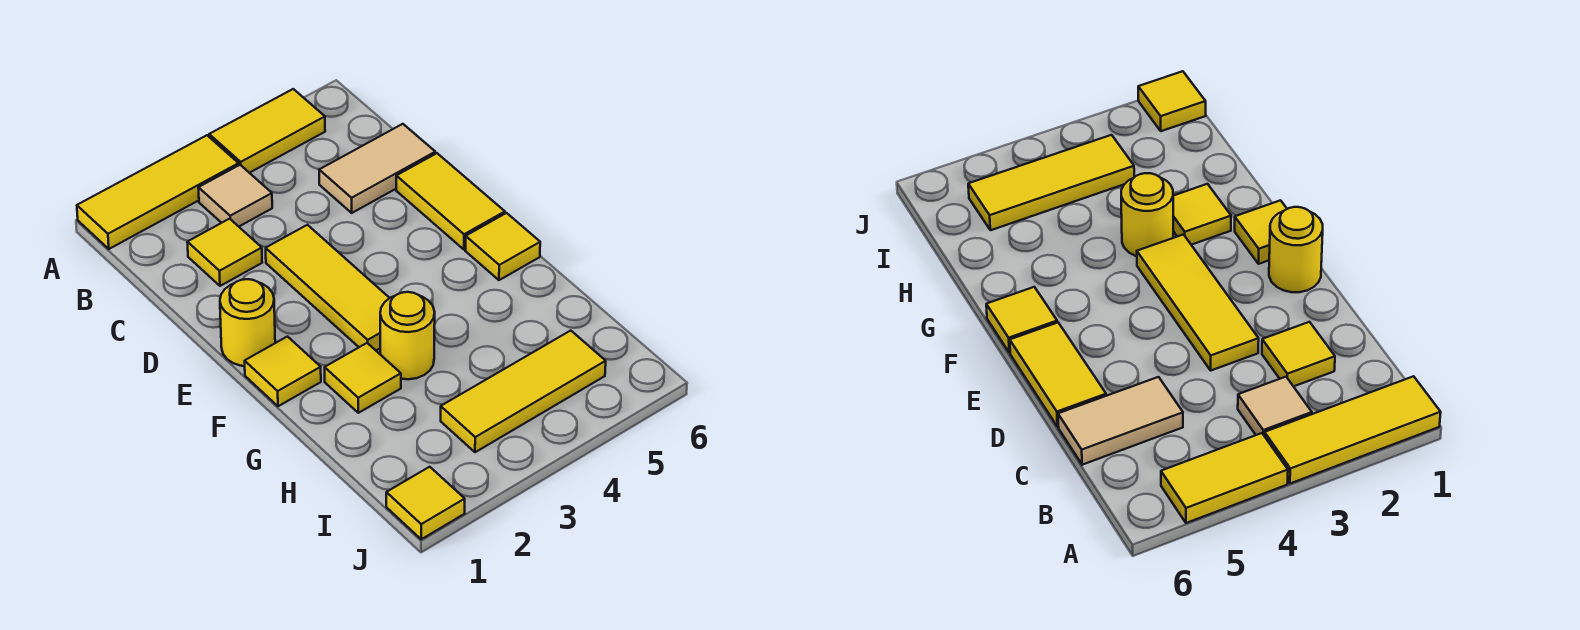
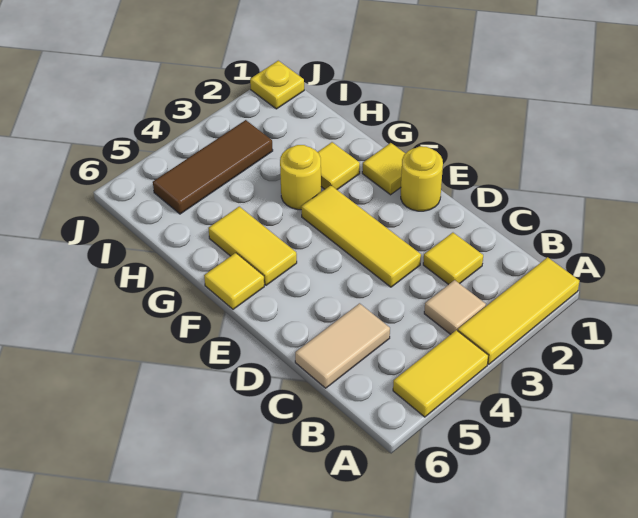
yellow tile D6:E6 level 1 -> yellow tile F5:G5 level 1
yellow tile I3:I5 level 1 -> brown tile I3:I5 level 1
yellow tile J1 level 1 -> yellow plate J1 level 1

